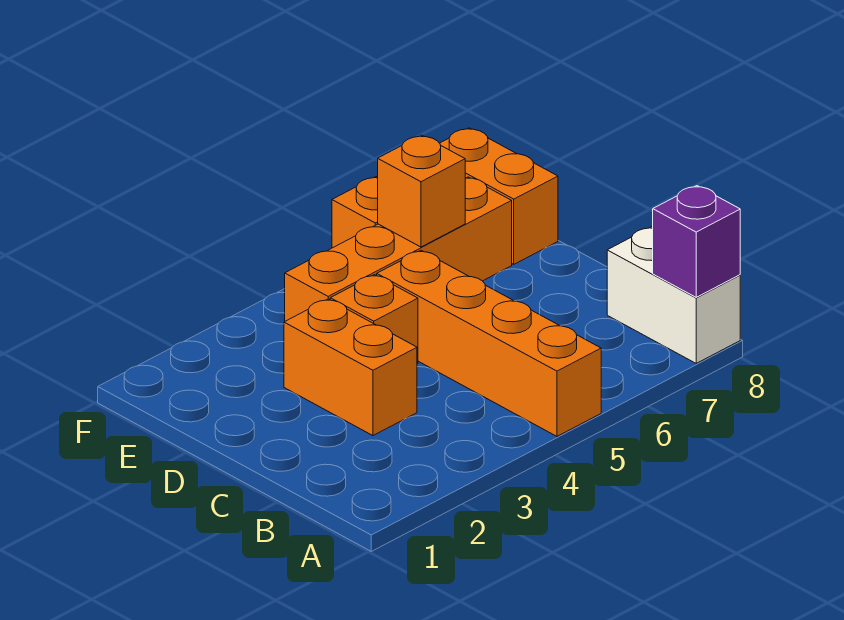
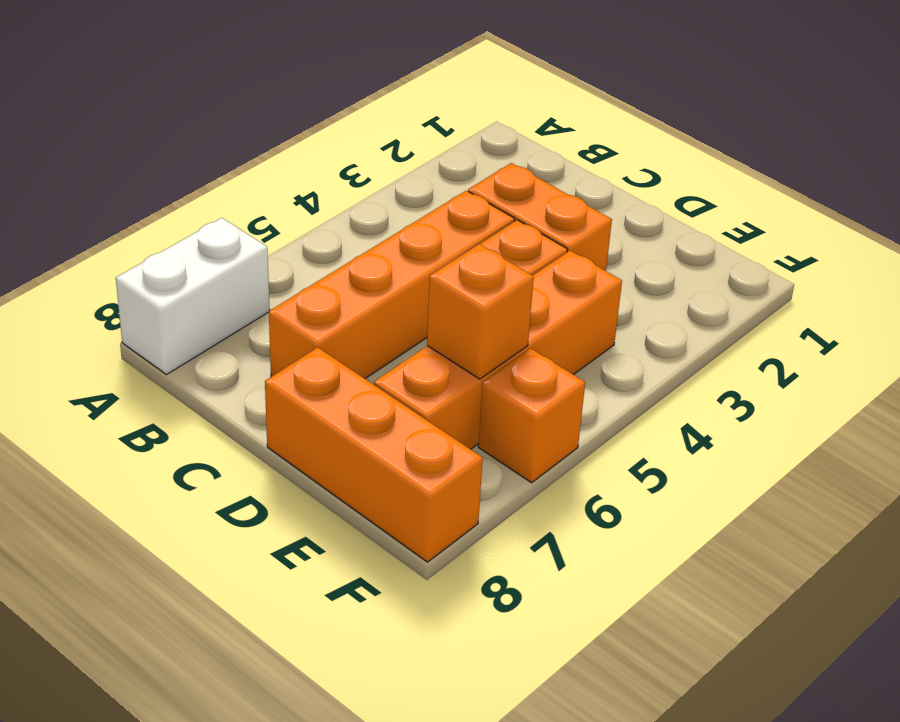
orange brick A5:D5 level 1 -> orange brick C4:C7 level 1
white brick A8:B8 level 1 -> white brick A7:A8 level 1
purple brick A8 level 2 -> none
orange brick E8:F8 level 1 -> orange brick D8:F8 level 1

